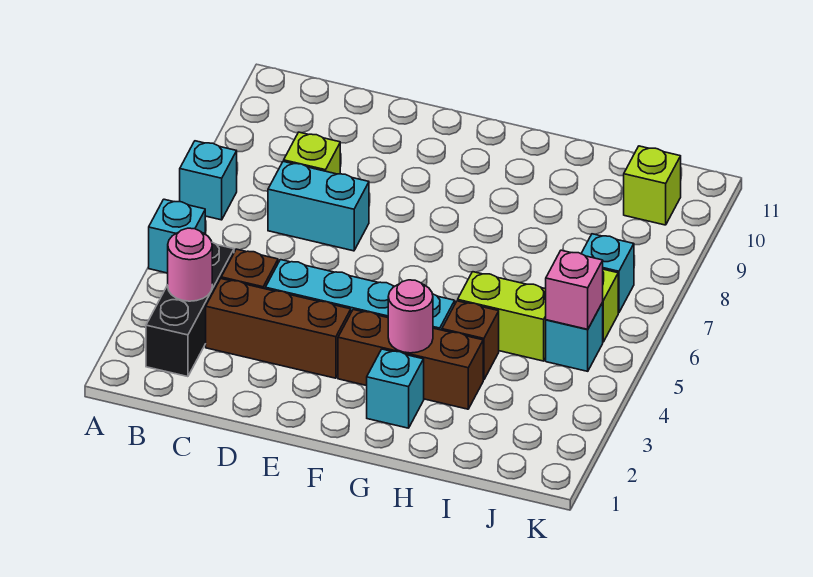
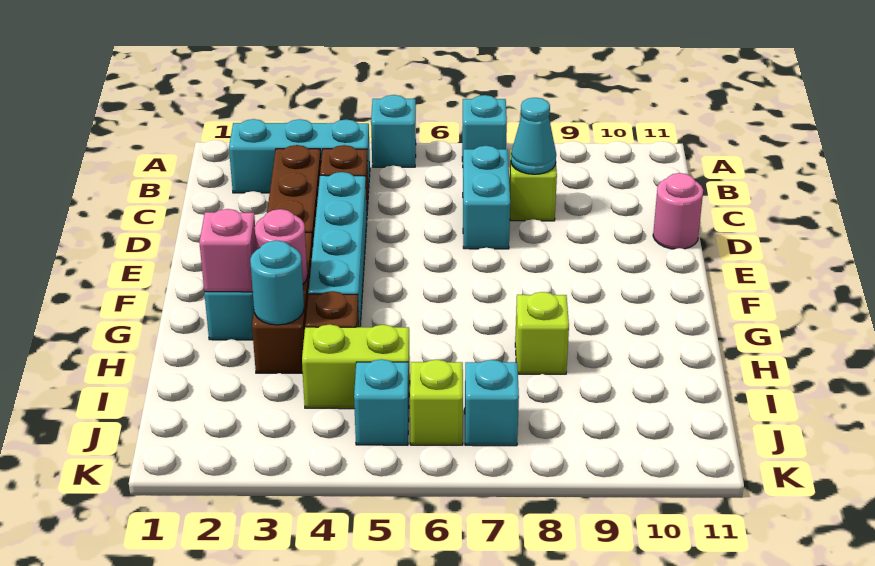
black brick B2:B4 level 1 -> cyan brick B2:B4 level 1
pink round brick B3 level 2 -> pink round brick D11 level 1
none -> cyan cone C8 level 2
none -> cyan round brick H3 level 2
lime brick H5:I5 level 1 -> lime brick I4:I5 level 1
pink brick J5 level 2 -> pink brick G2 level 2
lime brick J10 level 1 -> lime brick H8 level 1

